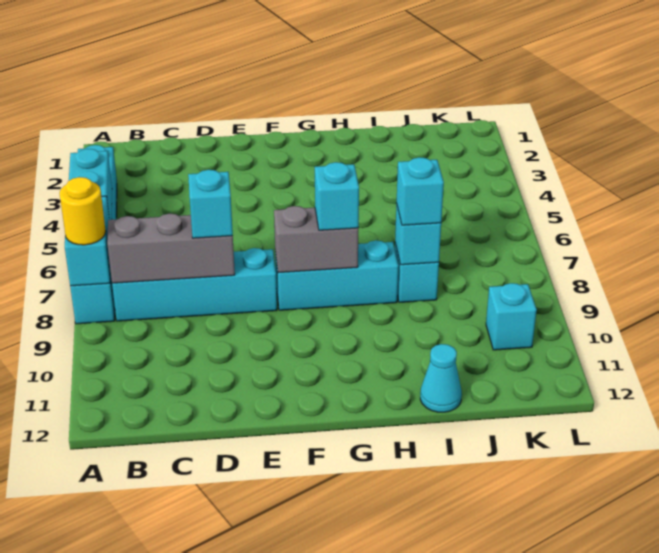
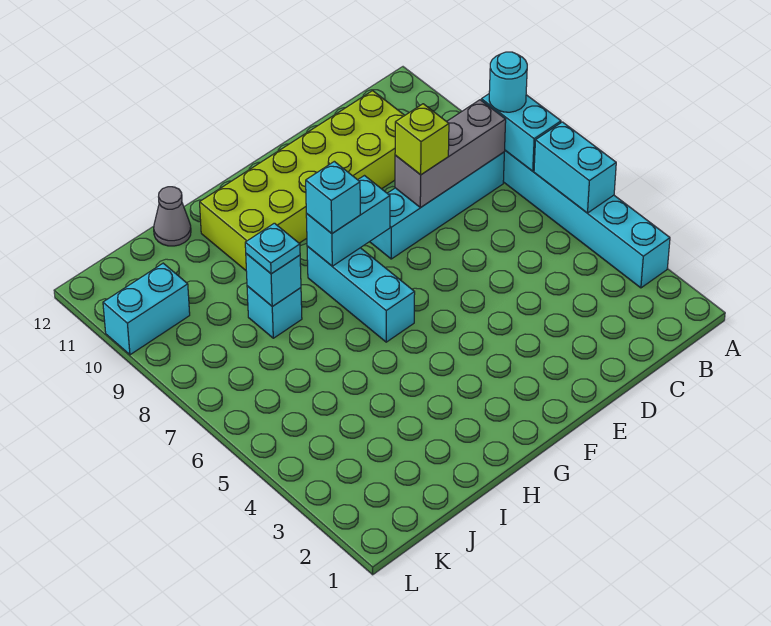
yellow round brick A8 level 3 -> cyan round brick A8 level 3
none -> lime brick C10:H11 level 1
cyan brick D8 level 3 -> lime brick D8 level 3
cyan brick F8:H8 level 1 -> cyan brick G6:G8 level 1
grey brick F8:G8 level 2 -> cyan brick F8:G8 level 2
cyan brick I8 level 3 -> cyan plate I8 level 3
cyan cone I12 level 1 -> grey cone I12 level 1
cyan brick K10 level 1 -> cyan brick K10:L10 level 1

